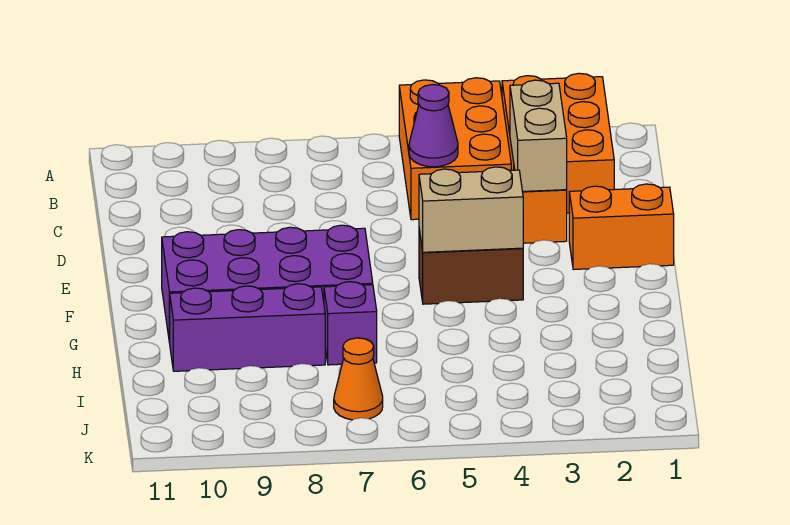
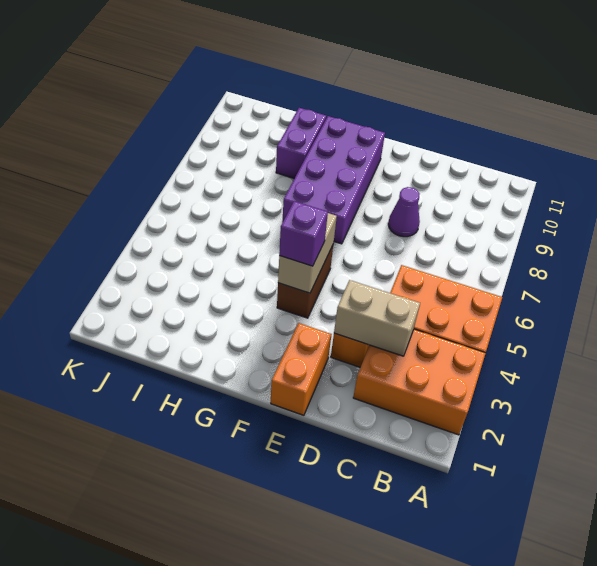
purple cone C5 level 2 -> purple cone D8 level 1
purple brick H7 level 1 -> purple brick F4 level 3
purple brick H8:H10 level 1 -> purple brick H9:H10 level 1
orange cone J7 level 1 -> none

